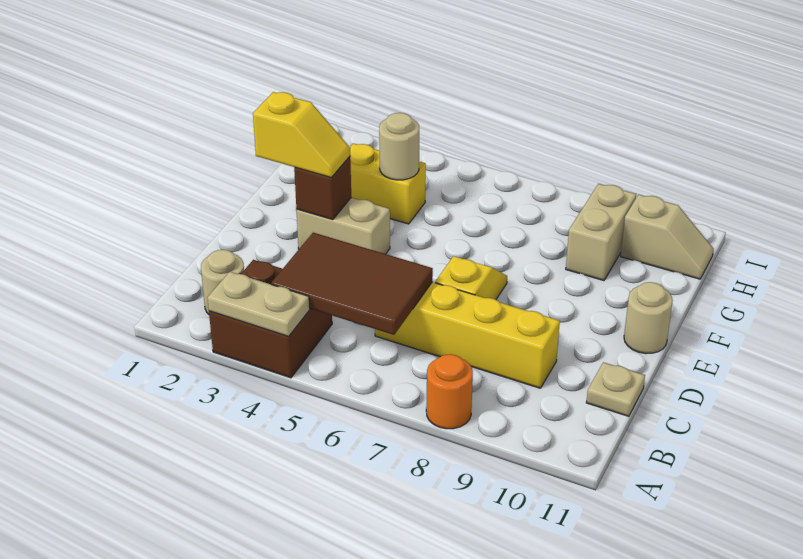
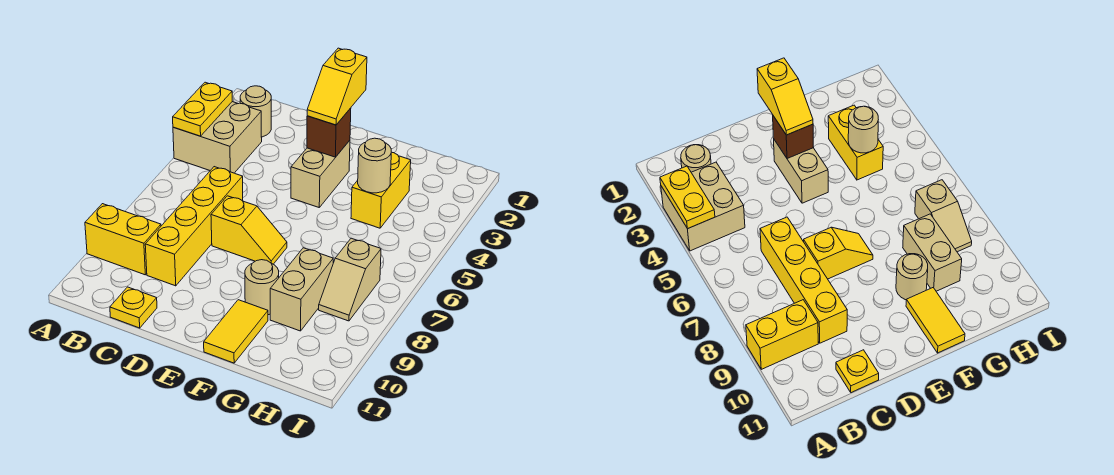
brown brick A3:B4 level 1 -> tan brick A3:B4 level 1
tan plate A3:A4 level 2 -> yellow plate A3:A4 level 2
orange round brick A8 level 1 -> none
none -> yellow brick A9:B9 level 1
brown tile B4:C6 level 2 -> none
tan plate C11 level 1 -> yellow plate C11 level 1
tan round brick E11 level 1 -> tan round brick F9 level 1
none -> yellow tile F10:F11 level 1
tan brick G9:H9 level 1 -> tan brick G8:G9 level 1
tan slope H10:H11 level 1 top 10 -> tan slope H7:H8 level 1 top 7

